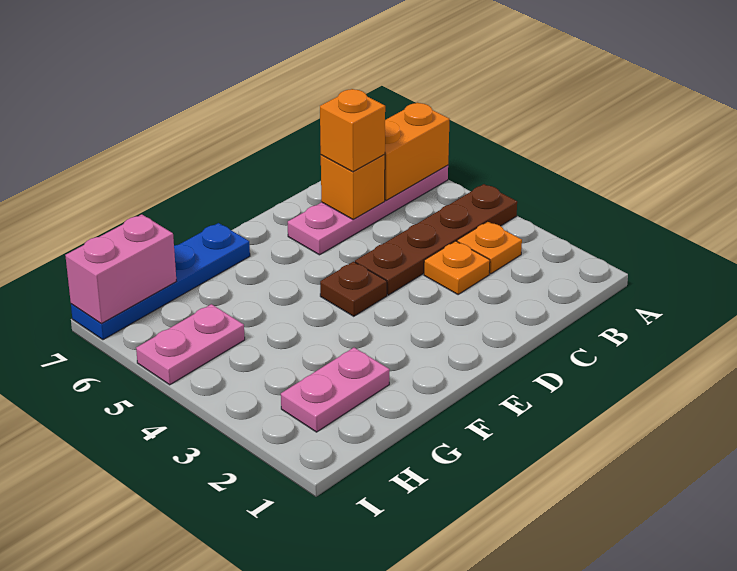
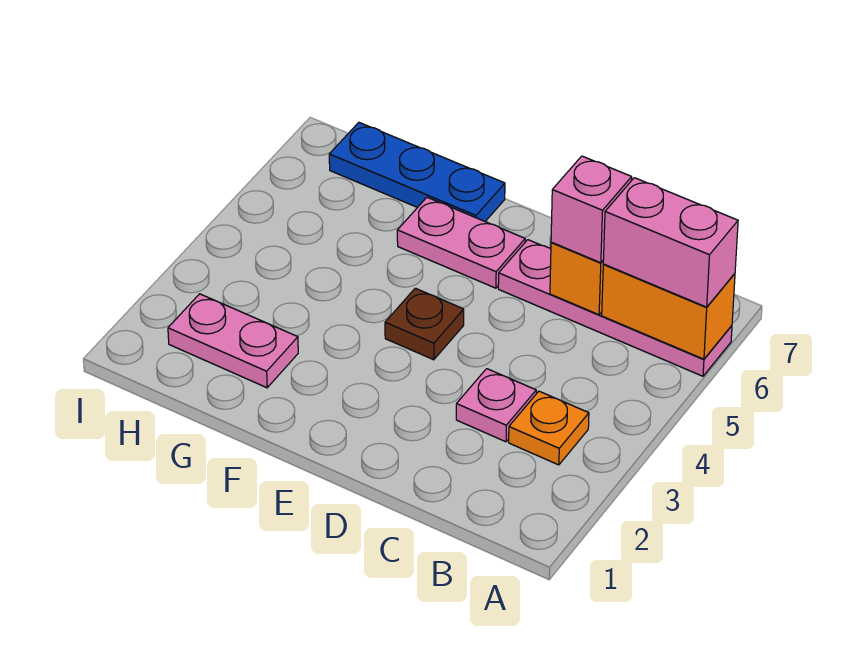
brown plate A4:D4 level 1 -> none
orange plate C3 level 1 -> pink plate C3 level 1
orange brick C6 level 3 -> pink brick C6 level 3
blue plate F7:I7 level 1 -> blue plate F7:H7 level 1
pink plate H5:I5 level 1 -> pink plate E6:F6 level 1
pink brick H7:I7 level 2 -> pink brick A6:B6 level 3

